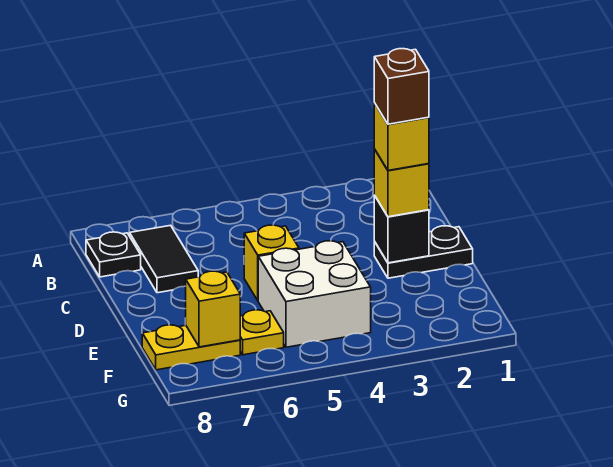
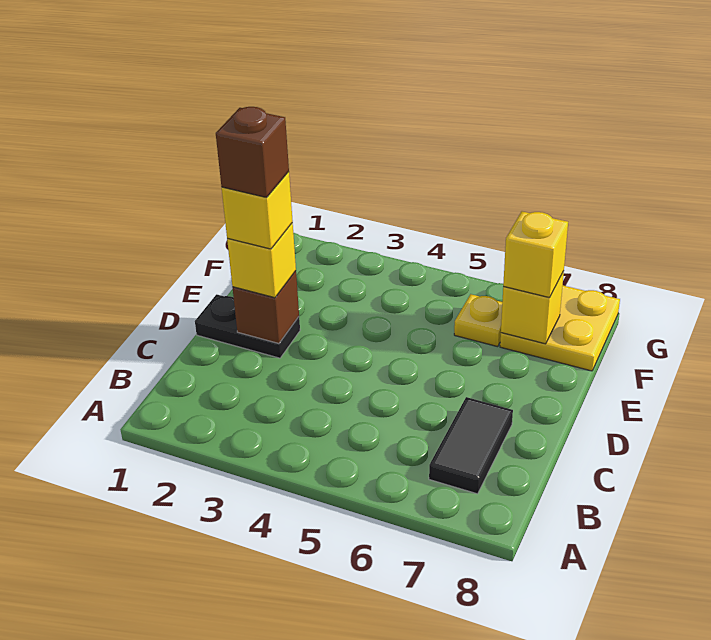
black plate B8 level 1 -> none
black brick D2 level 2 -> brown brick D2 level 2
yellow brick D5 level 1 -> yellow brick F7 level 3
white brick E4:F5 level 1 -> none
yellow plate F7:F8 level 1 -> yellow plate F7:G8 level 1

